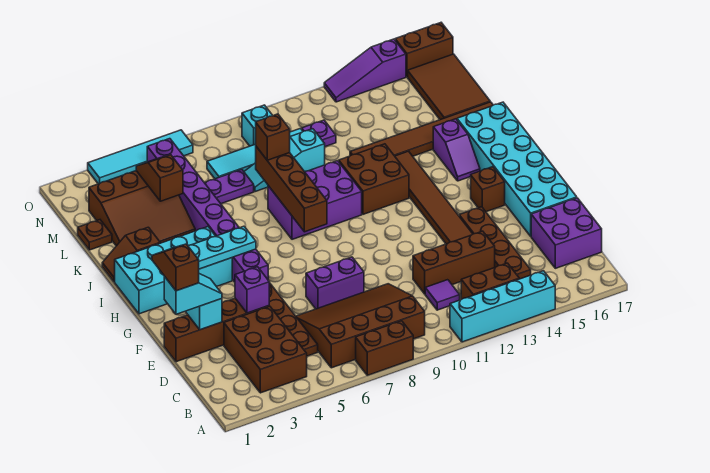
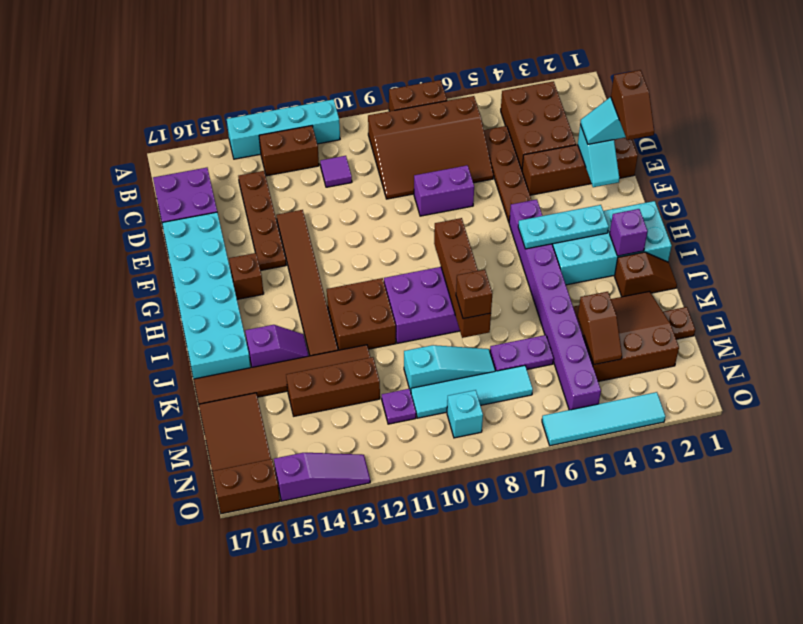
brown brick D11:D13 level 1 -> brown brick L12:L14 level 1
purple brick E4 level 2 -> purple brick I2 level 2
purple slope I15:J15 level 1 top J -> purple slope J14:J15 level 1 top 15

